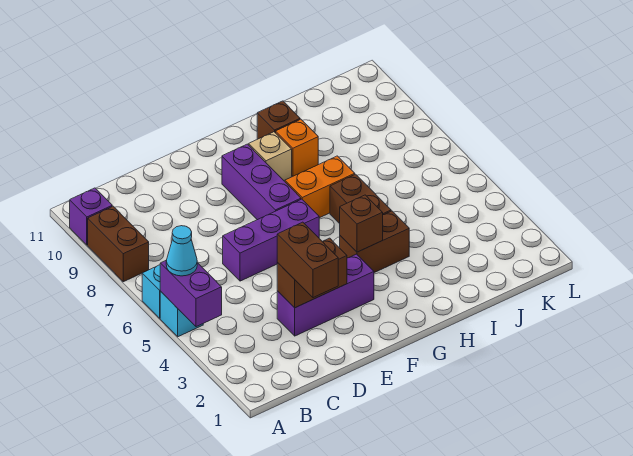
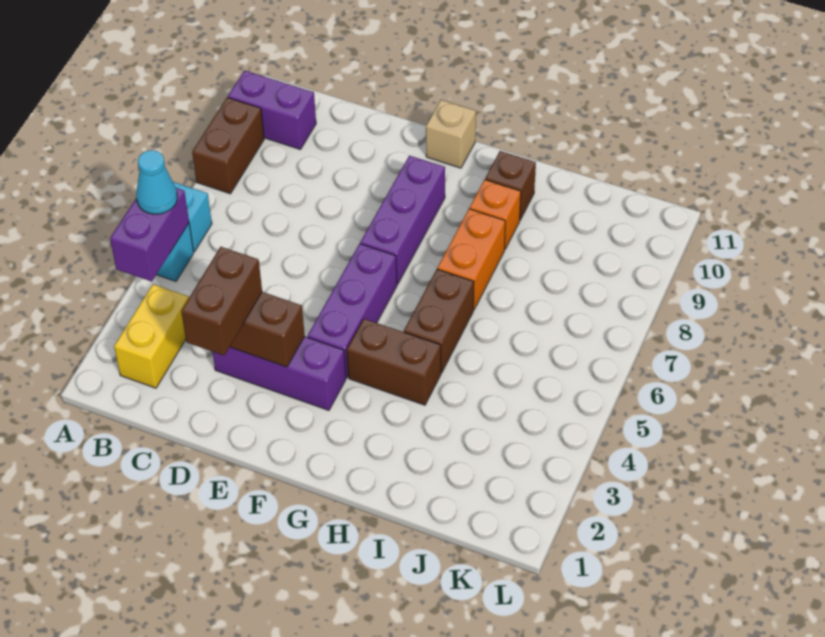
purple brick A10 level 1 -> purple brick A10:B10 level 1
none -> yellow brick B2:B3 level 1
purple brick D6:F6 level 1 -> purple brick F4:F6 level 1
brown brick G4 level 2 -> none
orange brick G7:H7 level 1 -> orange brick H7:H8 level 1
tan brick G9 level 1 -> tan brick F11 level 1

